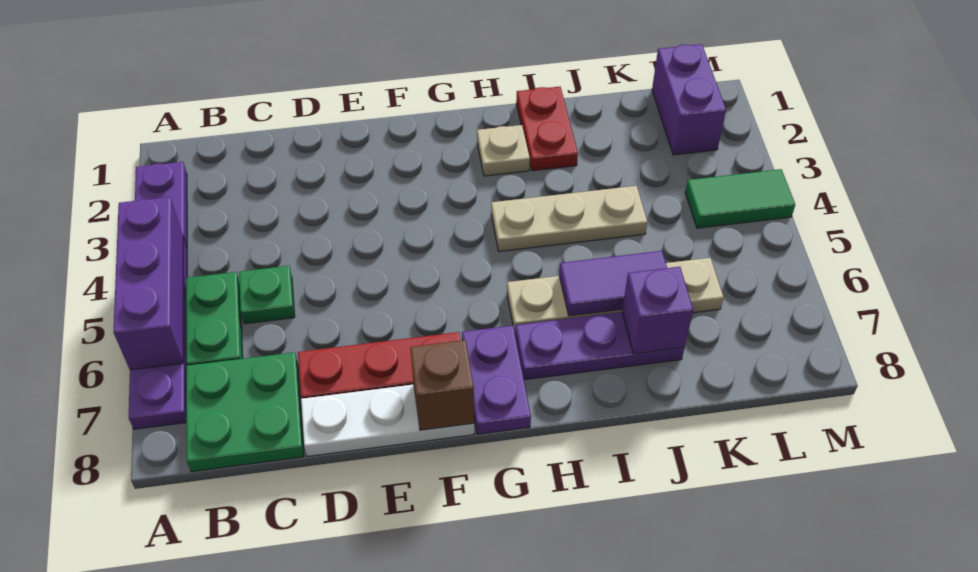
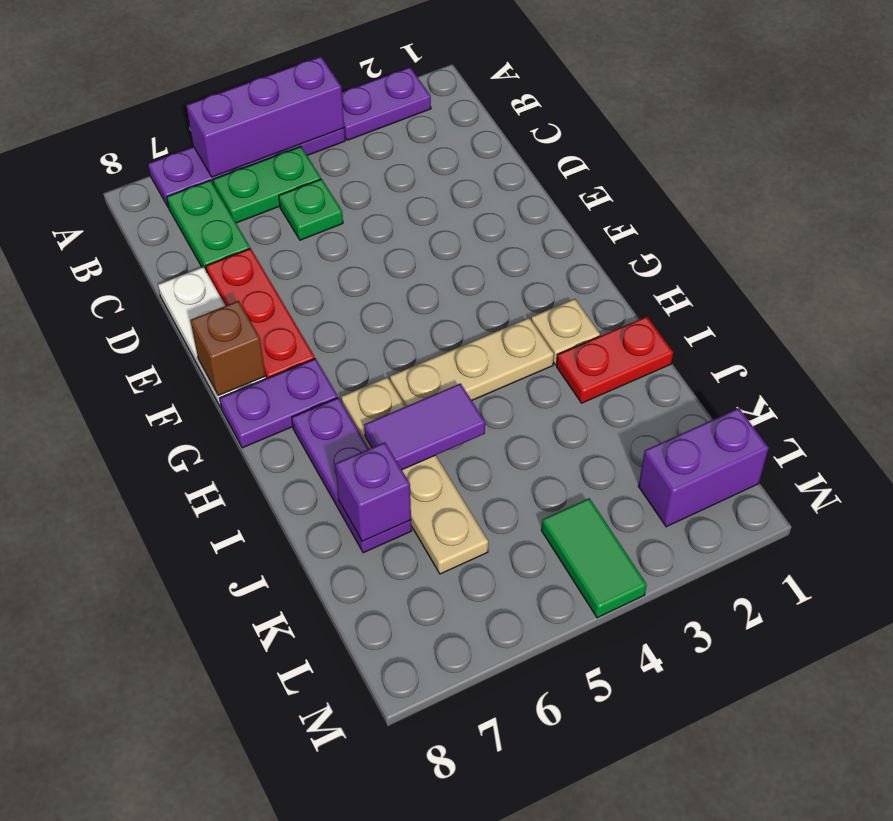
green plate B7:C8 level 1 -> green plate B7:C7 level 1
tan plate H4:J4 level 1 -> tan plate H3:H5 level 1
purple tile I6:J6 level 2 -> purple tile I5:I6 level 2

